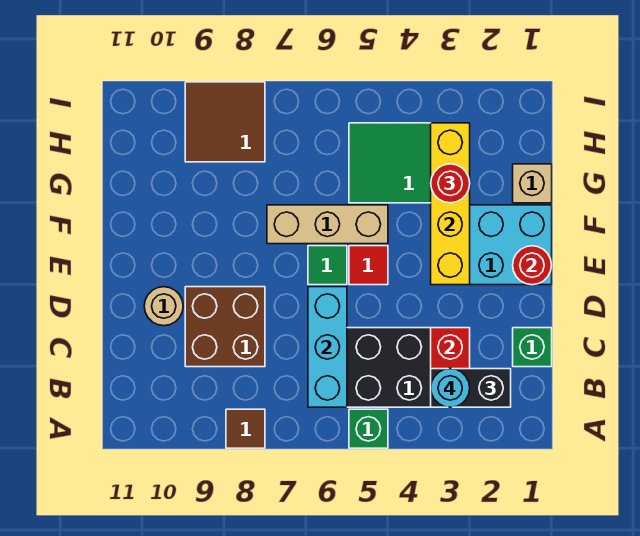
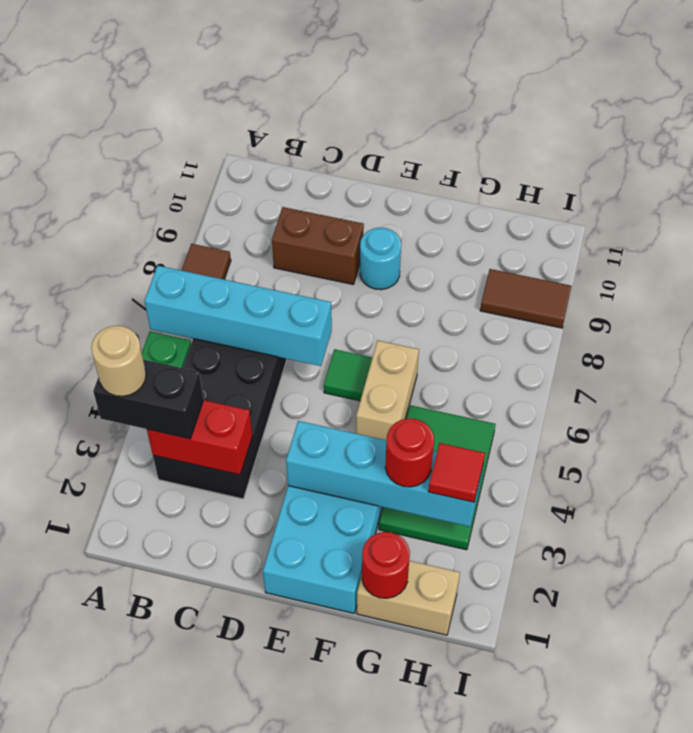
black brick B2:B3 level 3 -> black brick A3:B3 level 3
cyan round brick B3 level 4 -> cyan round brick E9 level 1
cyan brick B6:D6 level 2 -> cyan brick A6:D6 level 2
green brick C1 level 1 -> none
brown brick C8:D9 level 1 -> brown brick C9:D9 level 1
tan round brick D10 level 1 -> tan round brick A3 level 4
red round brick E1 level 2 -> red round brick G1 level 2
yellow brick E3:H3 level 2 -> cyan brick E3:H3 level 2
red tile E5 level 1 -> red tile H3 level 3
tan brick F5:F7 level 1 -> tan brick F5:F6 level 1
tan brick G1 level 1 -> tan brick G1:H1 level 1
brown tile H8:I9 level 1 -> brown tile H9:I9 level 1

